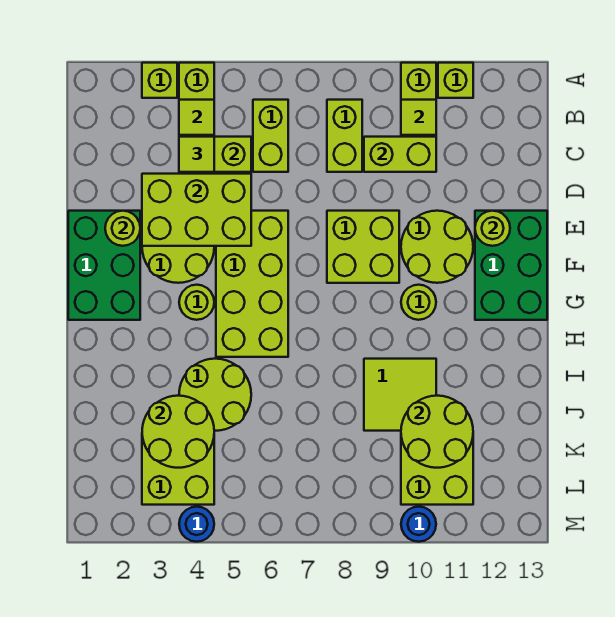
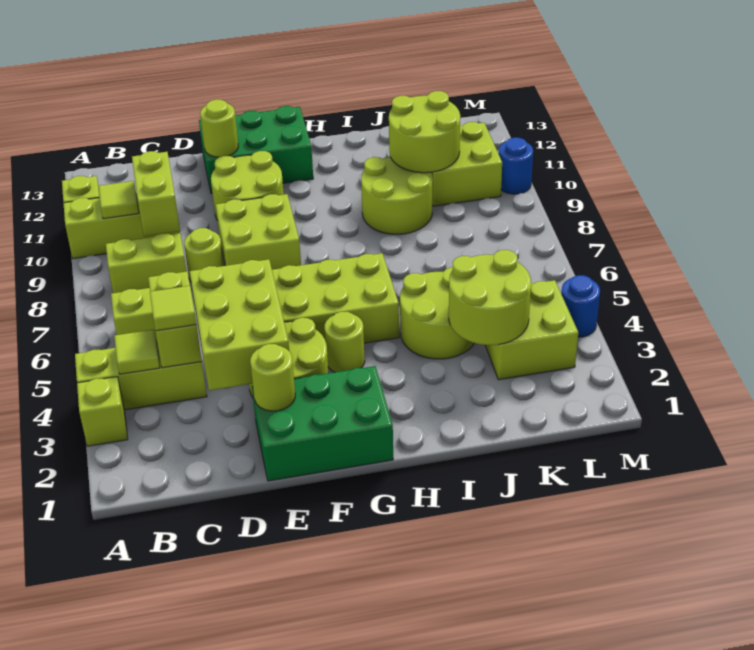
lime round brick G10 level 1 -> lime round brick D8 level 1
lime tile I9:J10 level 1 -> lime round brick I9:J10 level 1

